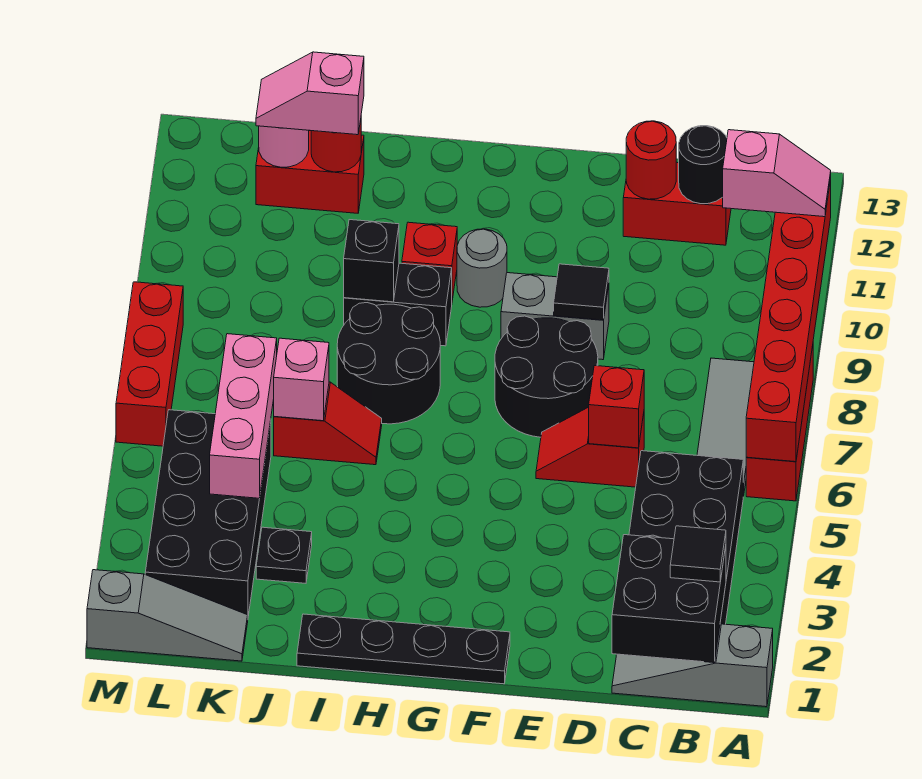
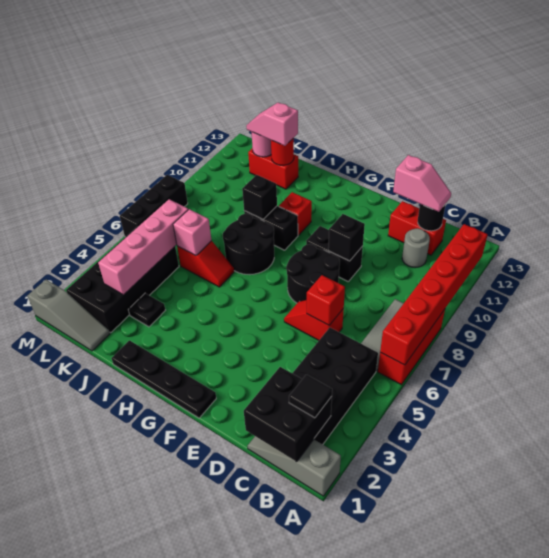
pink slope A11:B11 level 3 top B -> pink slope C12:D12 level 3 top D
red round brick D12 level 2 -> none
grey brick E9:F9 level 1 -> black brick E9:F9 level 1
black tile E9 level 2 -> black brick E9 level 2
grey round brick G10 level 1 -> grey round brick C11 level 1
pink brick K4:K6 level 2 -> pink brick K3:K6 level 2
red brick M6:M8 level 1 -> black brick M6:M8 level 1

